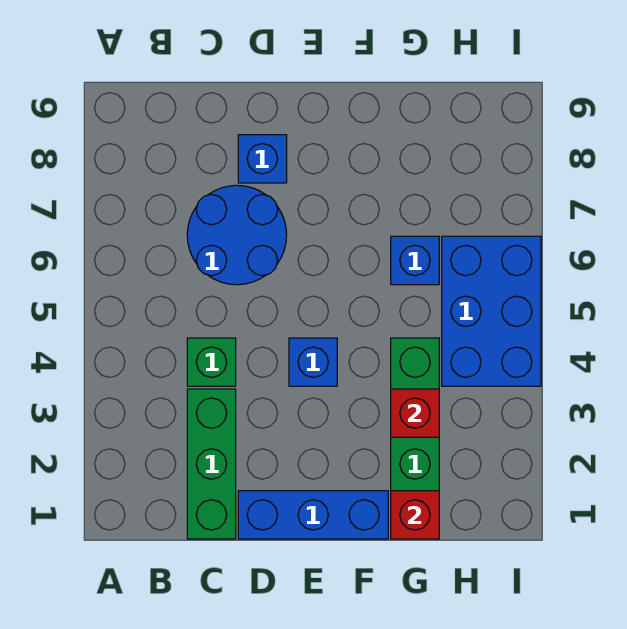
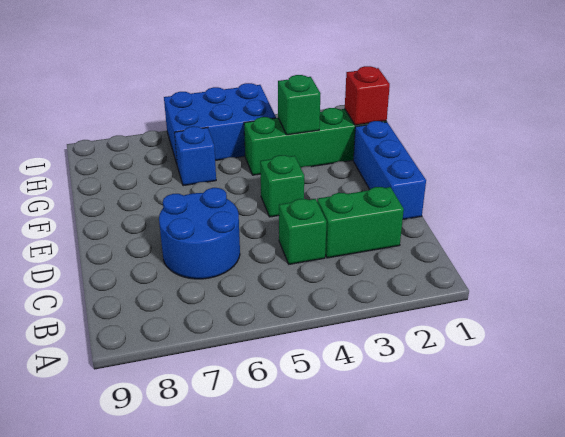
green brick C1:C3 level 1 -> green brick C2:C3 level 1
blue brick D8 level 1 -> none
blue brick E4 level 1 -> green brick E4 level 1
red brick G3 level 2 -> green brick G3 level 2

